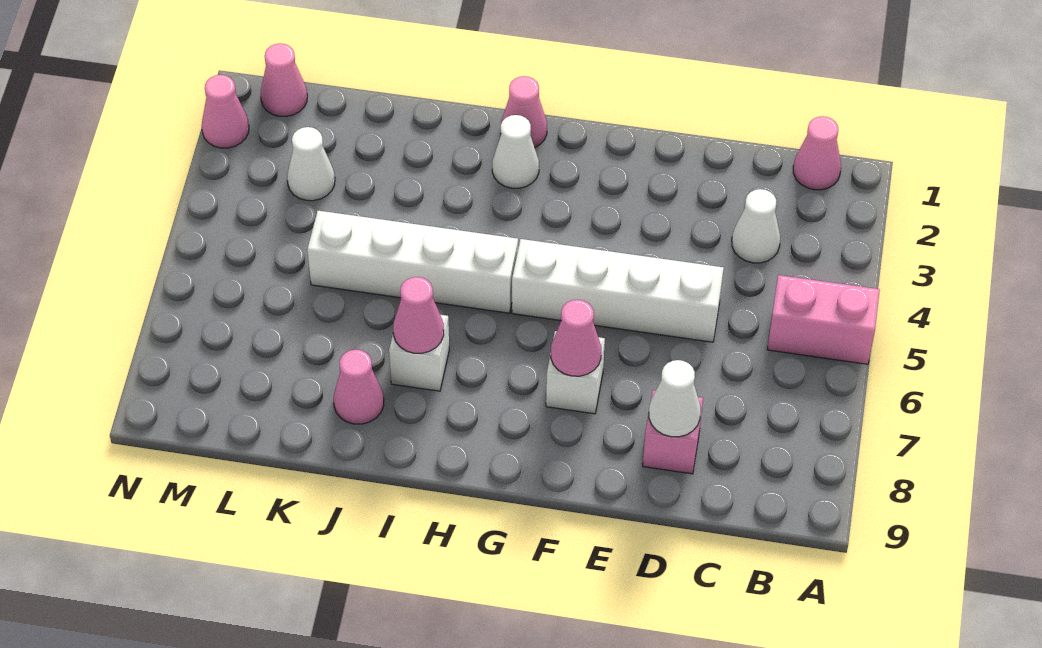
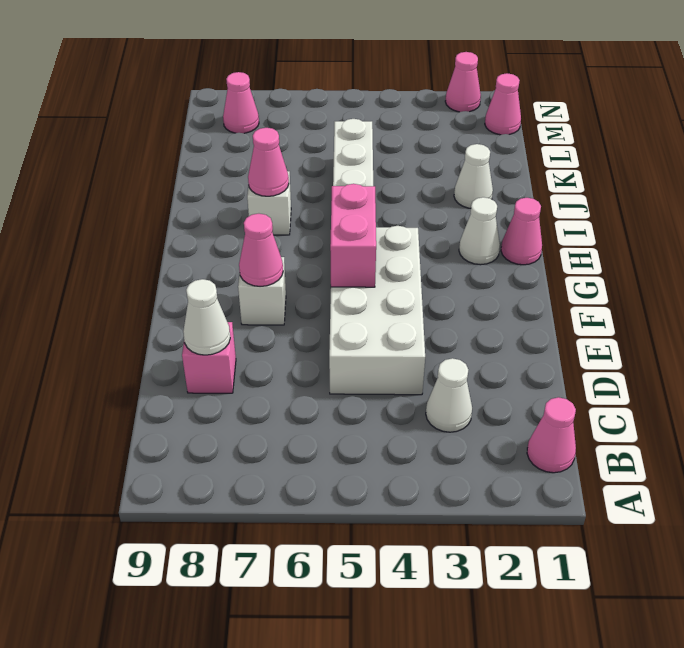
pink brick A5:B5 level 1 -> pink brick F5:G5 level 2
white brick D5:G5 level 1 -> white brick D4:G5 level 1
pink cone J8 level 1 -> pink cone M8 level 1
white cone L3 level 1 -> white cone J2 level 1

